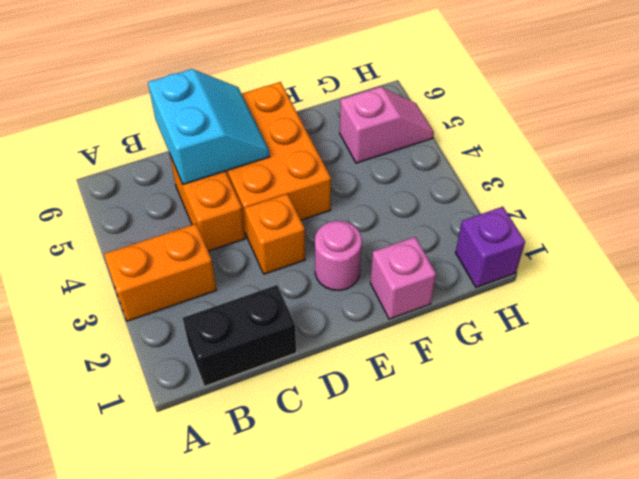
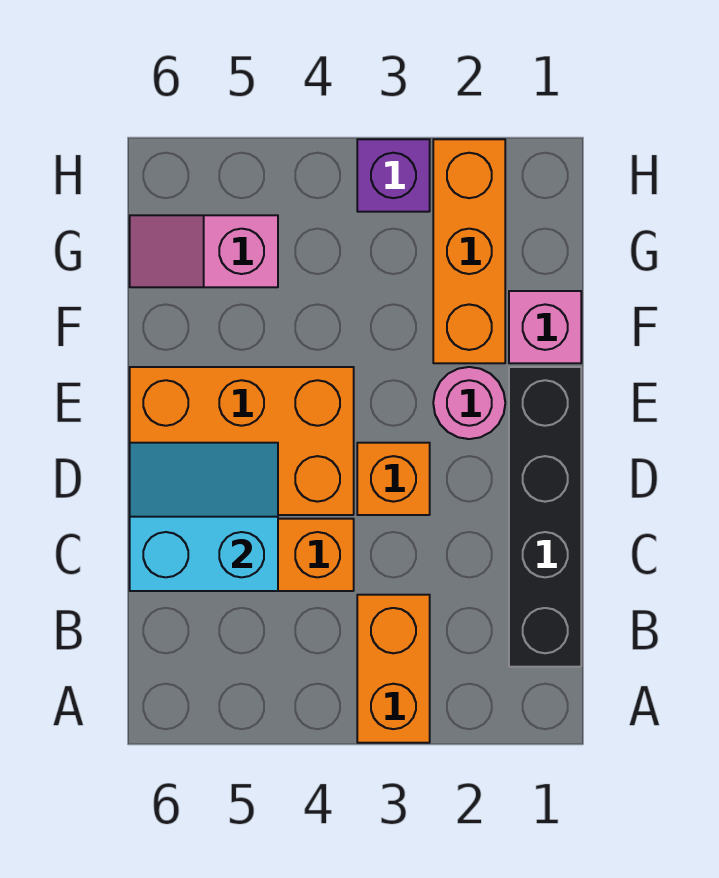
black brick B1:C1 level 1 -> black brick B1:E1 level 1
none -> orange brick F2:H2 level 1
pink slope G5:H5 level 1 top G -> pink slope G5:G6 level 1 top 5
purple brick H1 level 1 -> purple brick H3 level 1

